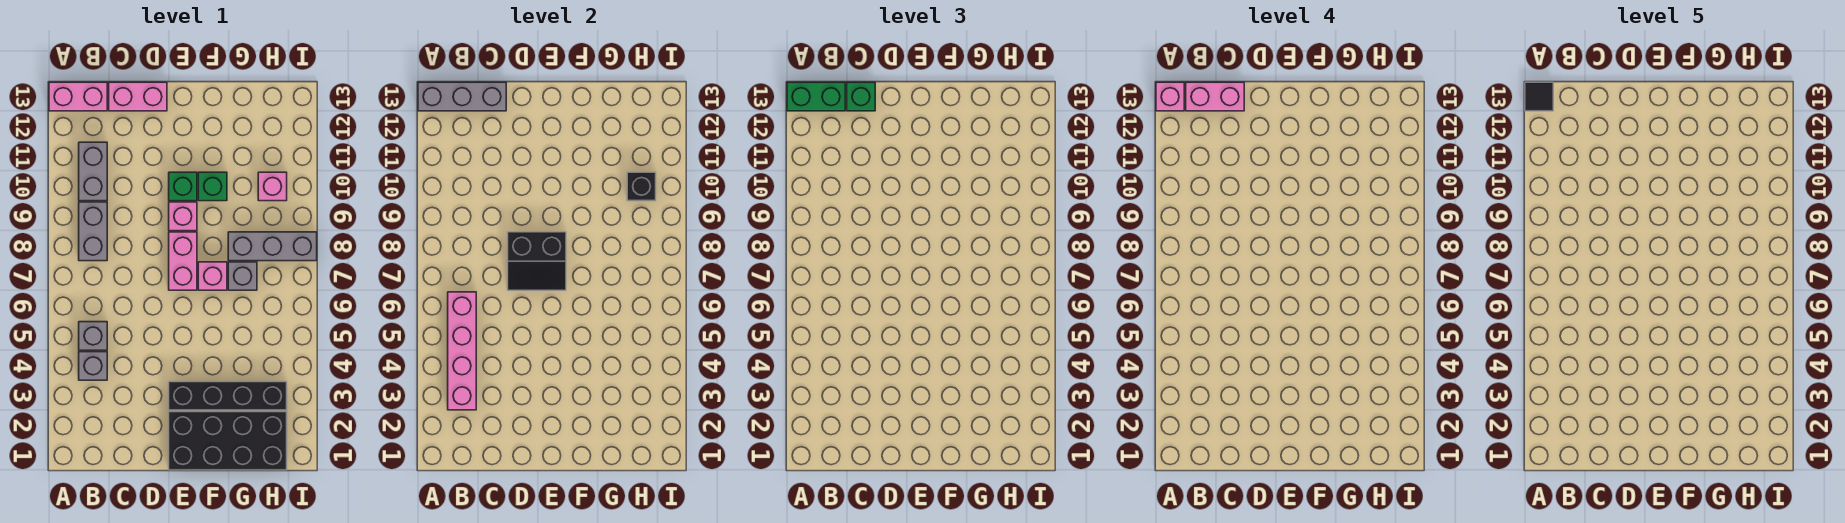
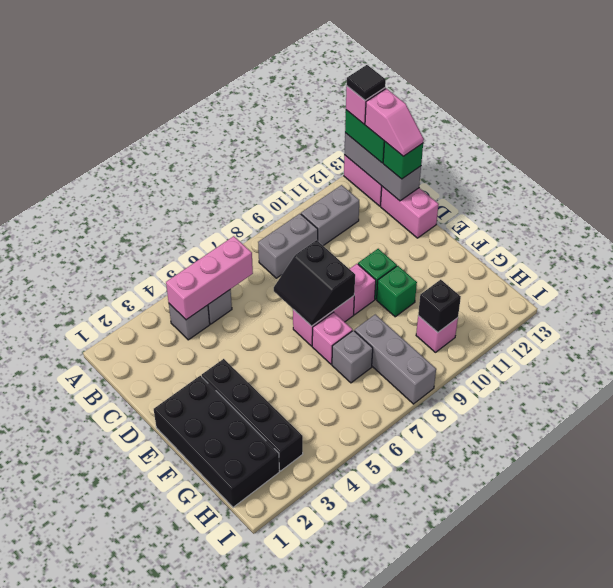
pink brick B3:B6 level 2 -> pink brick B4:B6 level 2
pink brick B13:C13 level 4 -> pink slope B13:C13 level 4 top B

